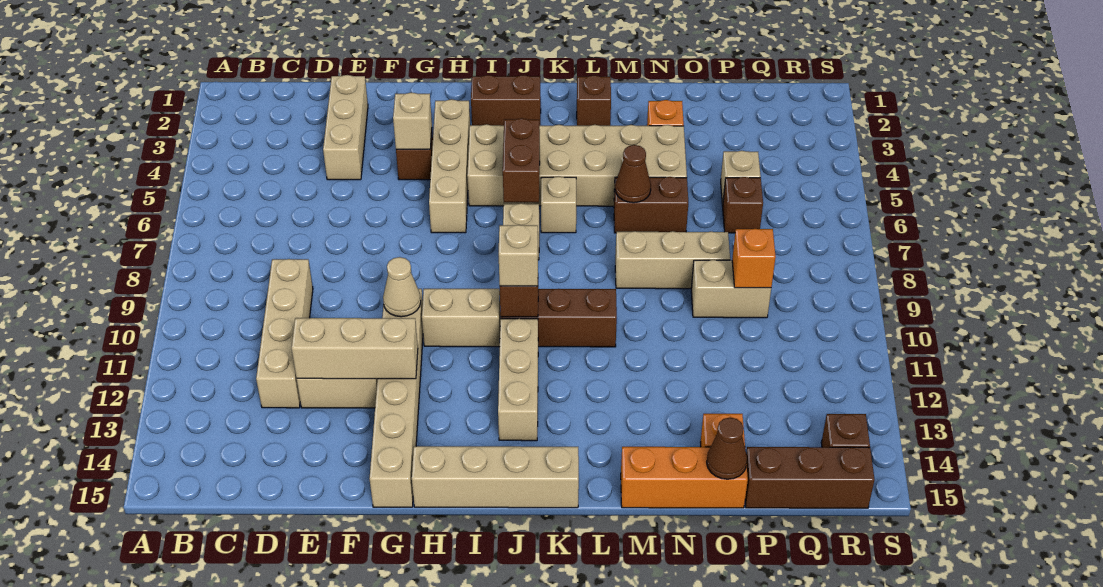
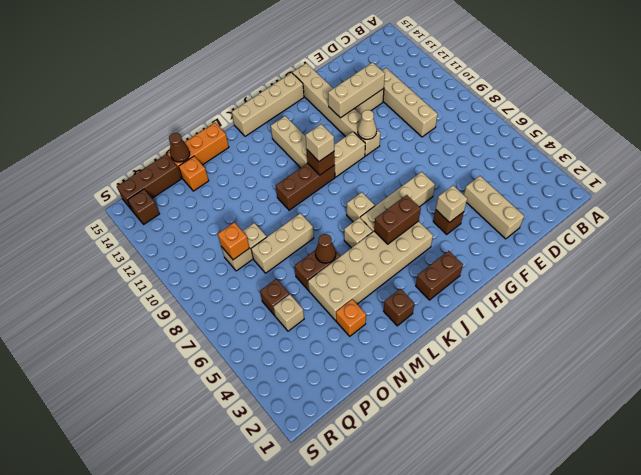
tan brick H3:H6 level 1 -> tan brick G6:J6 level 1
brown brick J5:J6 level 2 -> brown brick I5:J5 level 2

